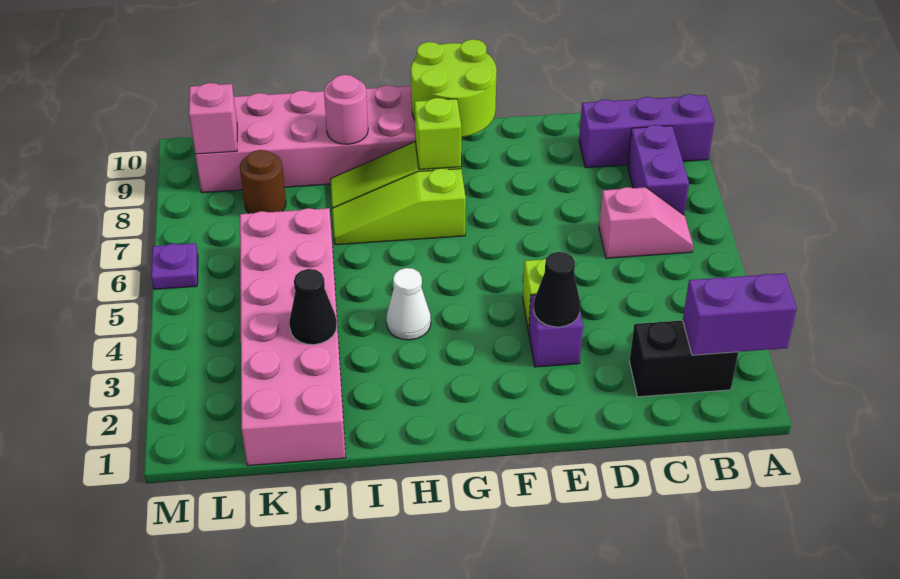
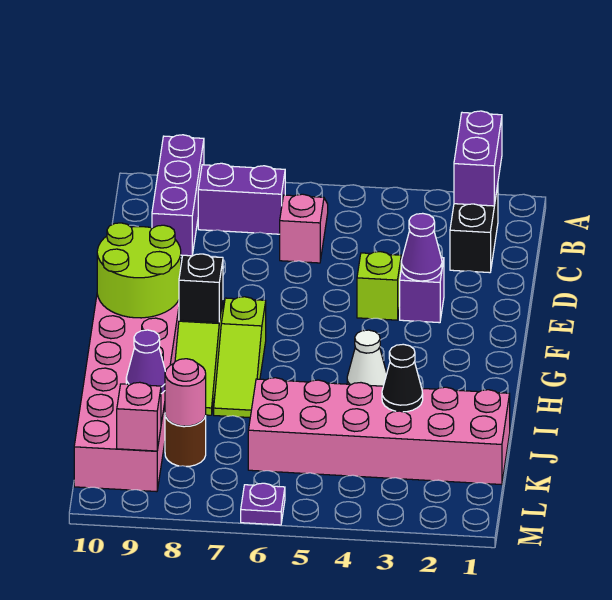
black cone E3 level 2 -> purple cone E3 level 2
lime brick G8 level 2 -> black brick G8 level 2
pink round brick I9 level 2 -> pink round brick K8 level 2
none -> purple cone J9 level 2

